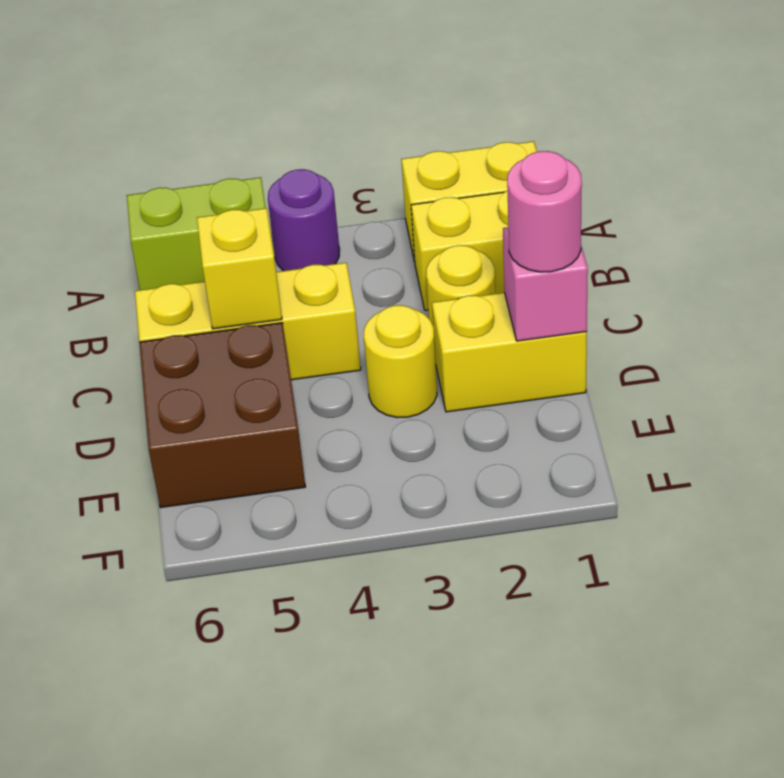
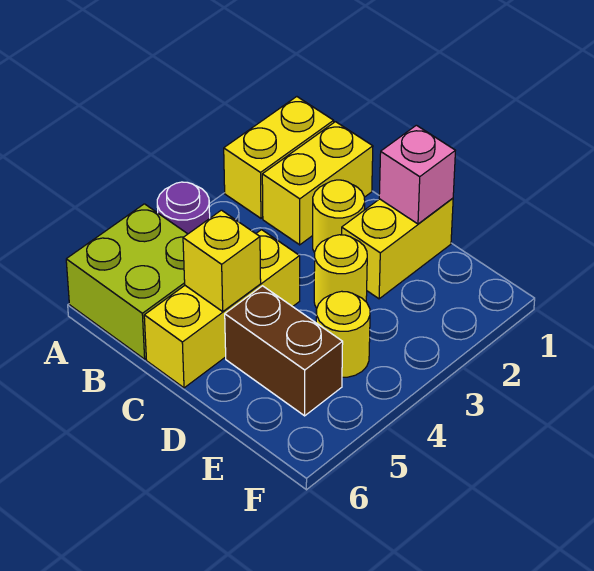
lime brick A5:A6 level 1 -> lime brick A5:B6 level 1
pink round brick D1 level 3 -> none
brown brick D5:E6 level 1 -> brown brick D5:E5 level 1
none -> yellow round brick E4 level 1

